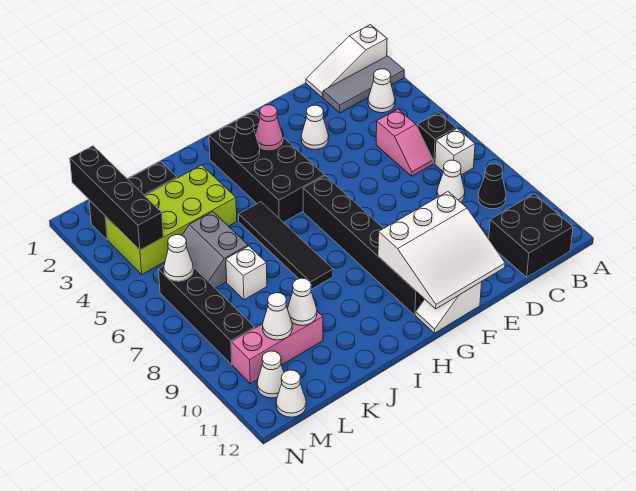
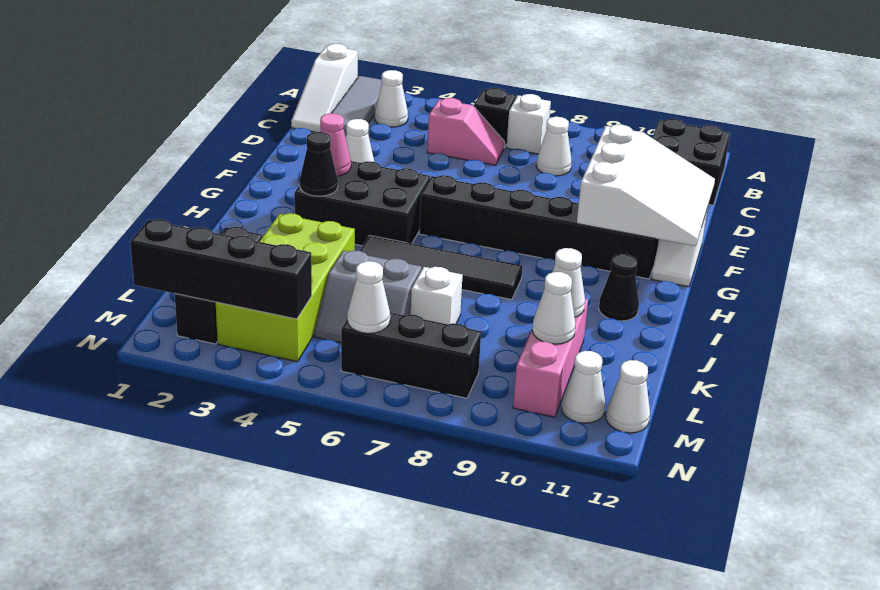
black cone B9 level 1 -> black cone I11 level 1
black brick G2:H5 level 1 -> black brick G3:H5 level 1
black brick M6:M9 level 1 -> black brick M6:M8 level 1

